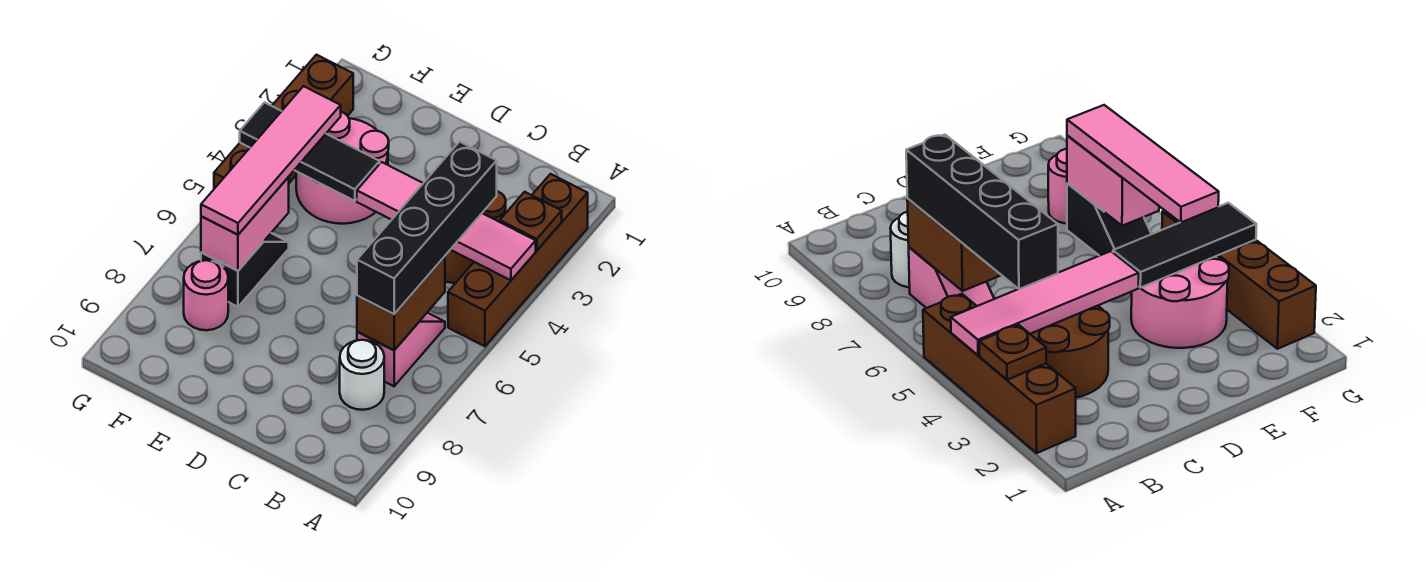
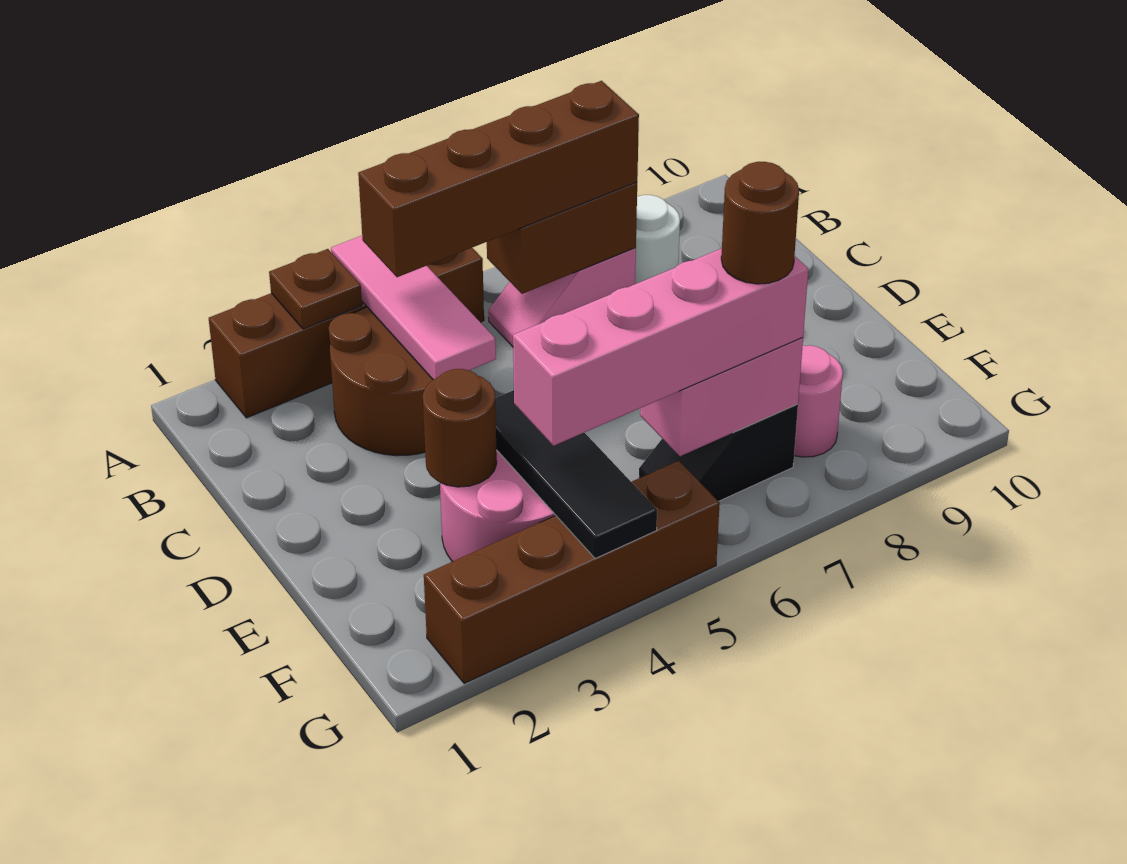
pink tile A4:D4 level 2 -> pink tile A4:C4 level 2
black brick B4:B7 level 3 -> brown brick B4:B7 level 3
none -> brown round brick E3 level 2
pink tile F4:F7 level 3 -> pink brick F4:F7 level 3
none -> brown round brick F7 level 4

